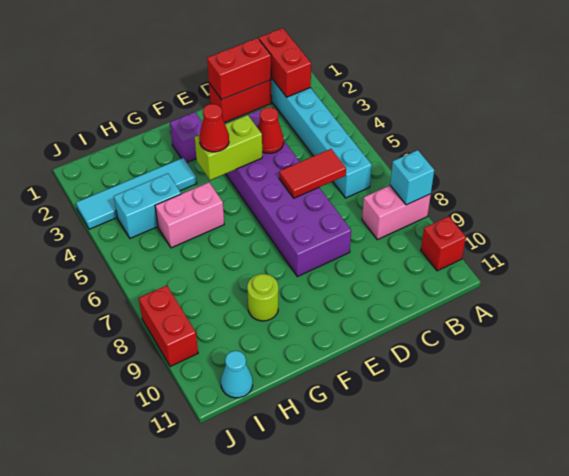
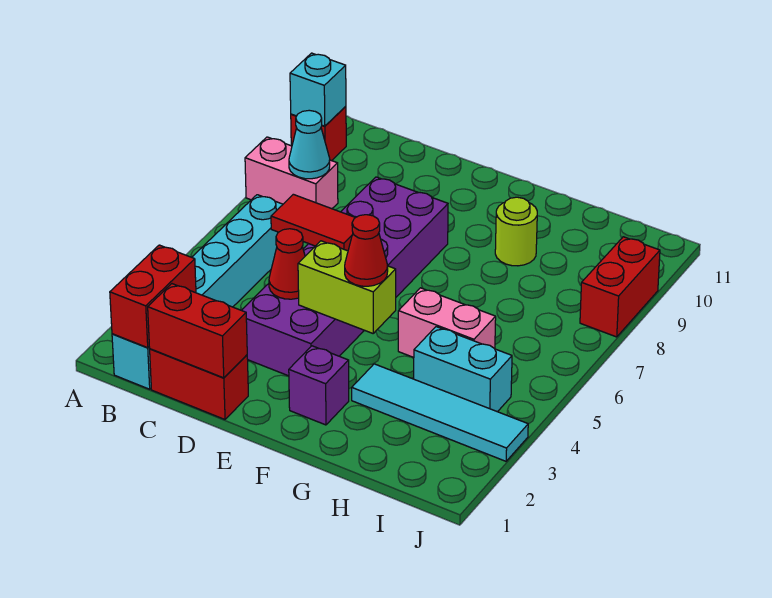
cyan brick A8 level 2 -> cyan brick A10 level 2
cyan cone I11 level 1 -> cyan cone B8 level 2

